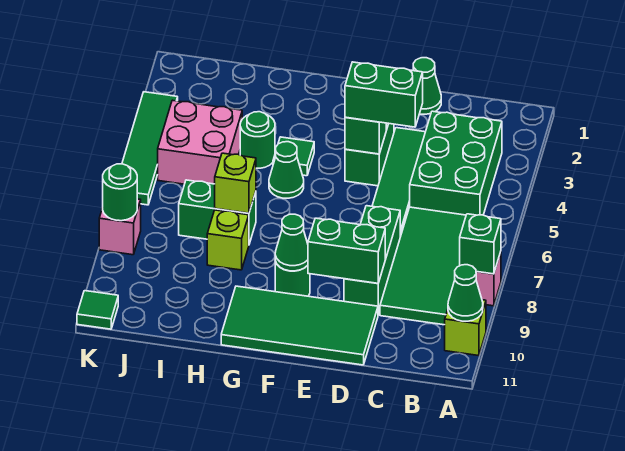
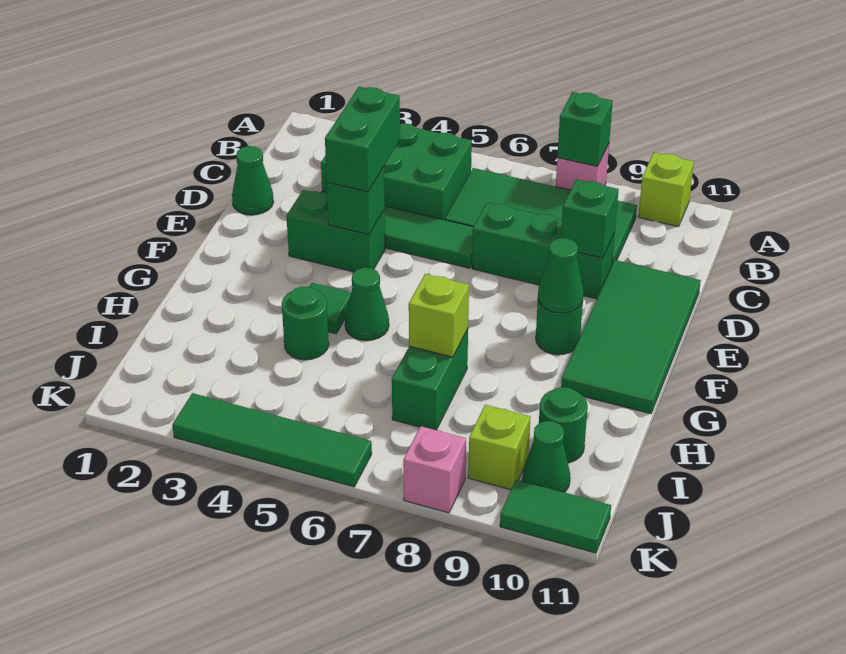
green cone A10 level 2 -> green cone J10 level 1
green brick D9:E9 level 2 -> green brick D9 level 2
lime brick H8 level 1 -> lime brick J9 level 1
pink brick I4:J5 level 1 -> none
green round brick K8 level 2 -> green round brick I10 level 1
green tile K11 level 1 -> green tile K10:K11 level 1

